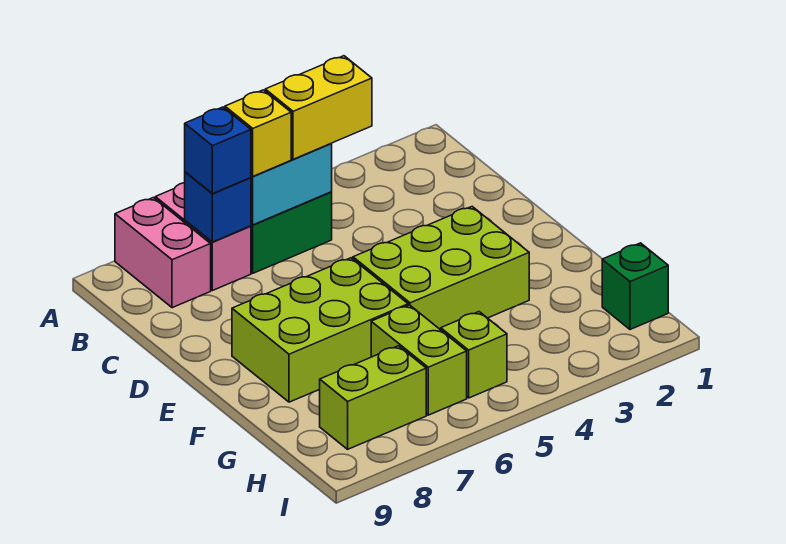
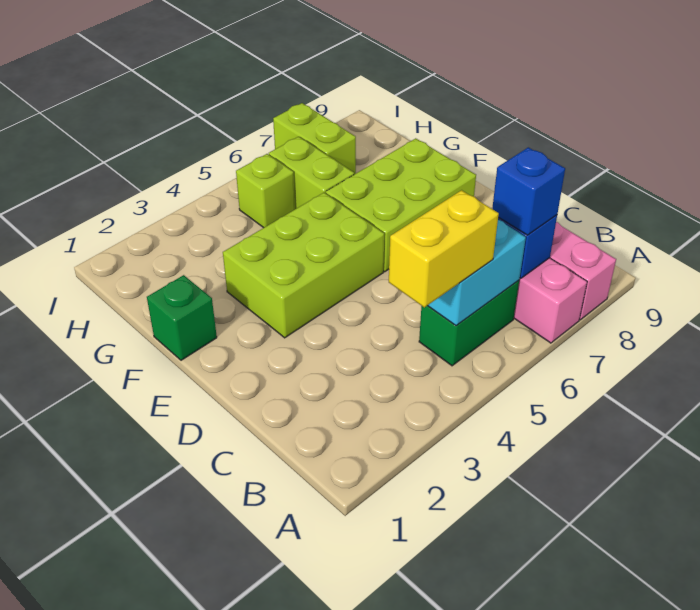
yellow brick B6 level 3 -> none
green brick H1 level 1 -> green brick F1 level 1
lime brick H7:H8 level 1 -> lime brick H7:I7 level 1

